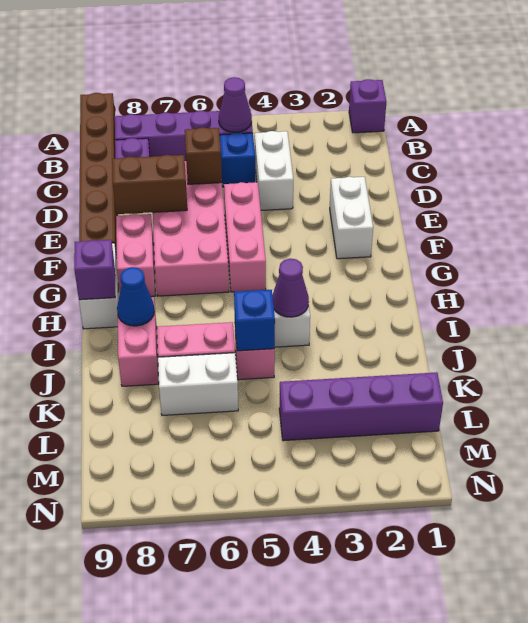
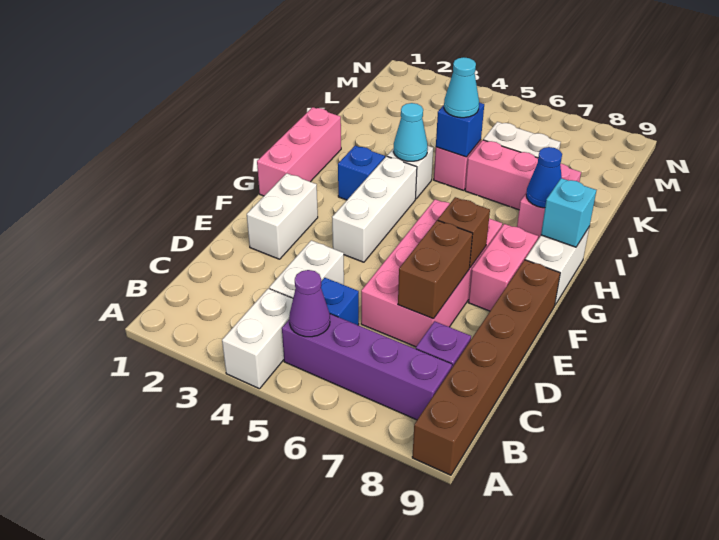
purple brick A1 level 1 -> none
none -> white brick A4:B4 level 1
brown brick D6 level 2 -> brown brick F7 level 2
pink brick E5:G5 level 1 -> pink brick G1:I1 level 1
brown brick E7:E8 level 2 -> brown brick D7:E7 level 2
none -> white brick F4:H4 level 1
none -> blue brick H3 level 1
purple brick H9 level 2 -> cyan brick H9 level 2
purple cone I4 level 2 -> cyan cone I4 level 2
none -> cyan cone J5 level 3
purple brick L1:L4 level 1 -> none

